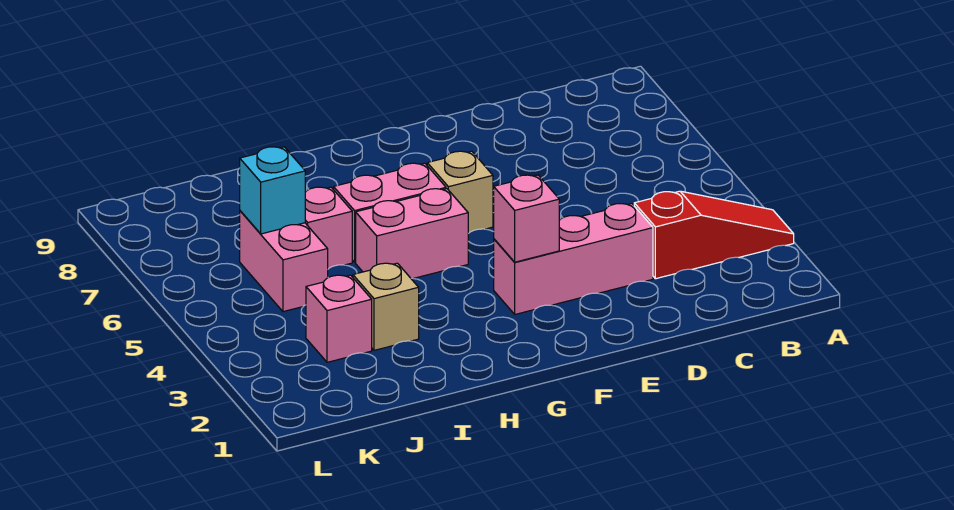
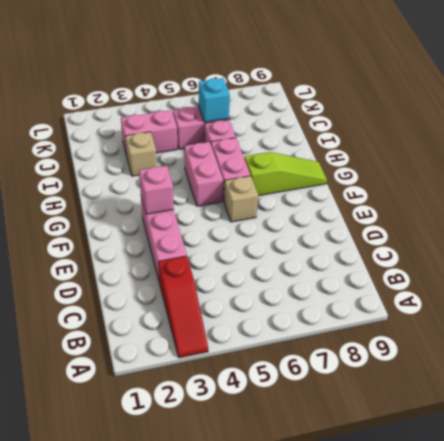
none -> lime slope G7:G9 level 1 top 7
pink brick J3 level 1 -> pink brick J3:J4 level 1

